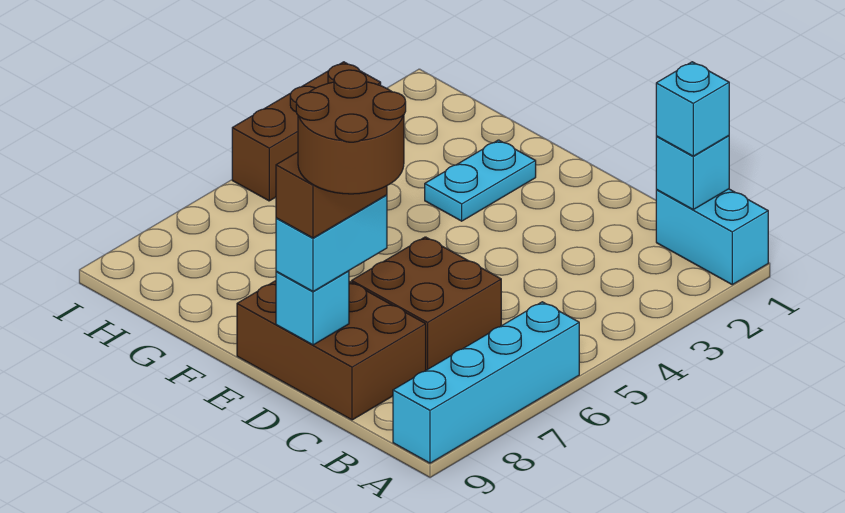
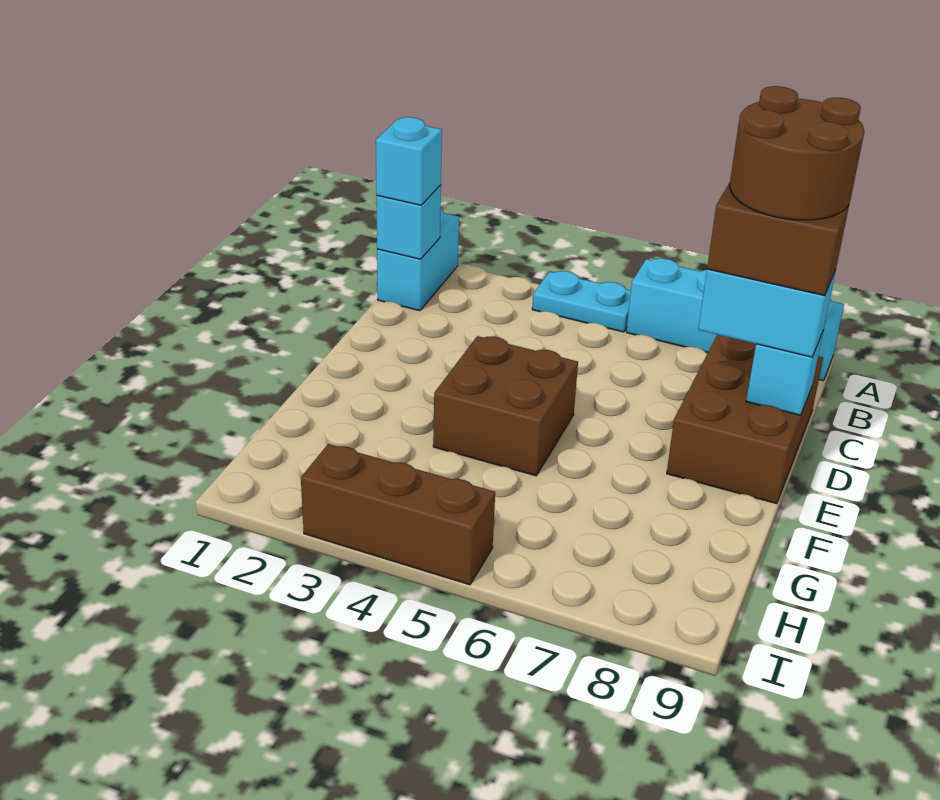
brown brick C6:D7 level 1 -> brown brick E4:F5 level 1
cyan plate F2:F3 level 1 -> cyan plate A4:A5 level 1

